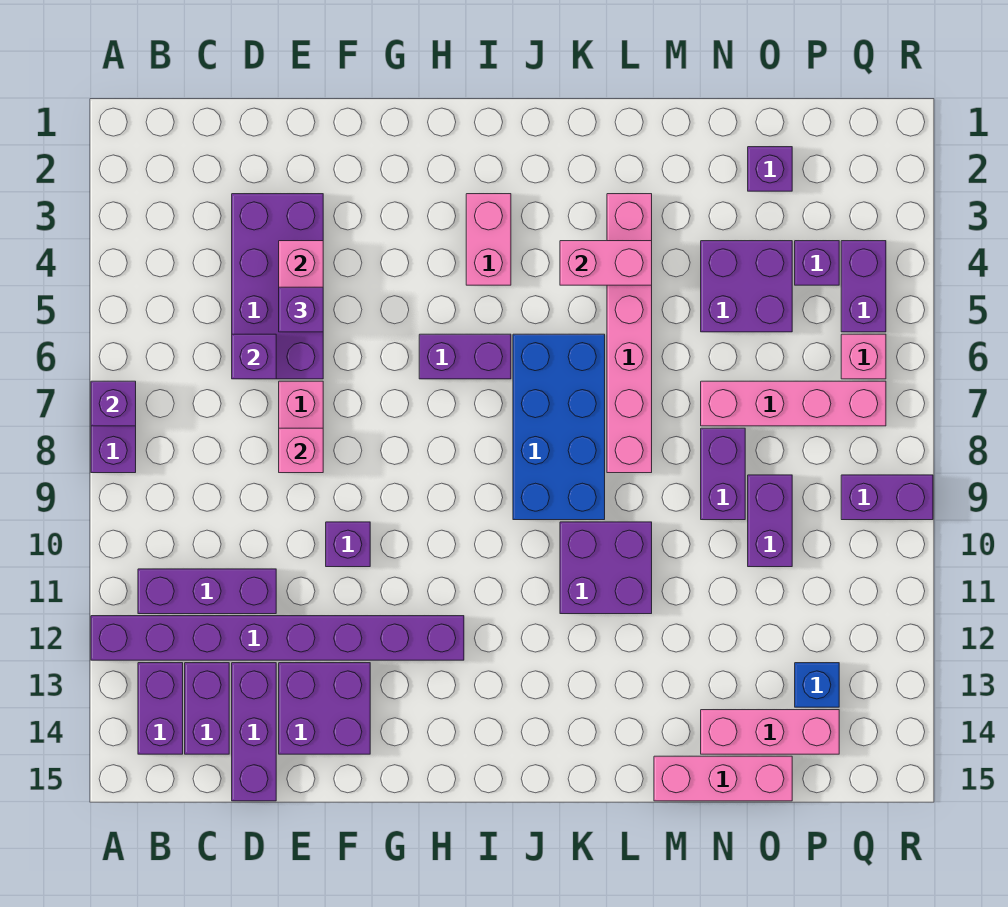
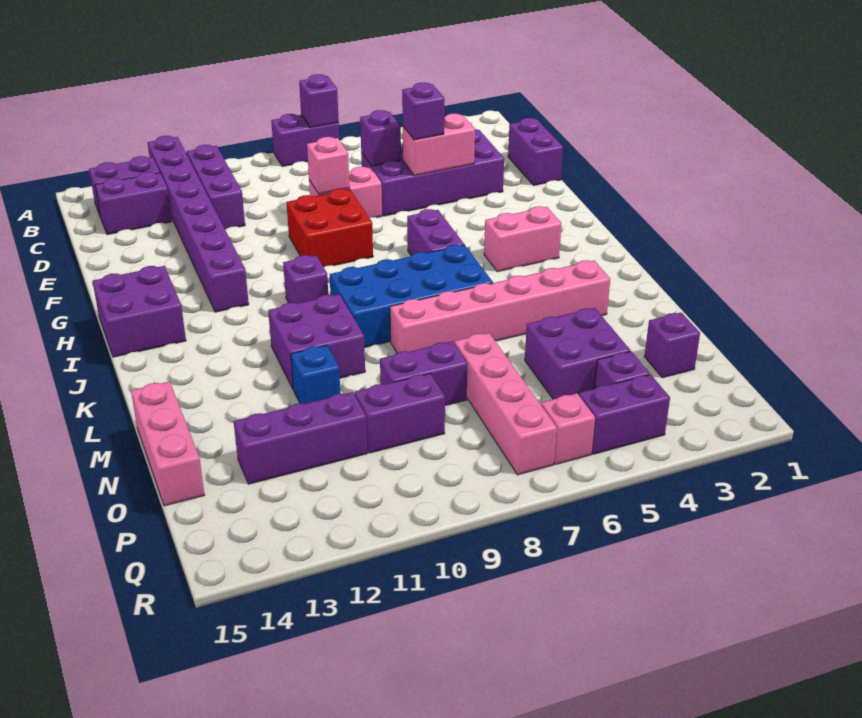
purple brick D13:D15 level 1 -> purple brick O11:O13 level 1
purple brick E13:F14 level 1 -> purple brick H14:I15 level 1
none -> red brick F8:G9 level 1
purple brick F10 level 1 -> purple brick I10 level 1
pink brick K4:L4 level 2 -> none
pink brick N14:P14 level 1 -> none
blue brick P13 level 1 -> blue brick M11 level 1
purple brick Q9:R9 level 1 -> purple brick D1:E1 level 1

